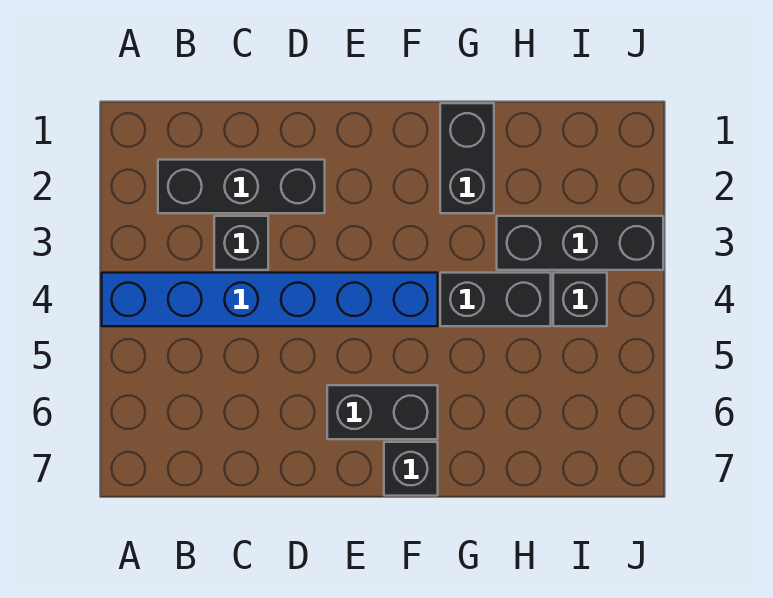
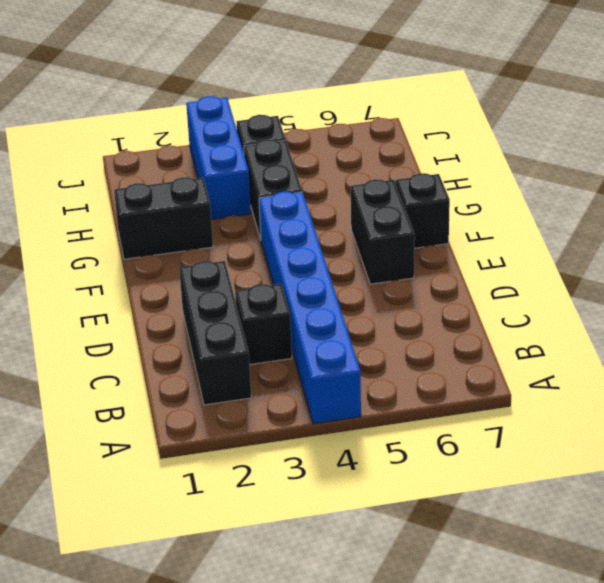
black brick H3:J3 level 1 -> blue brick H3:J3 level 1

